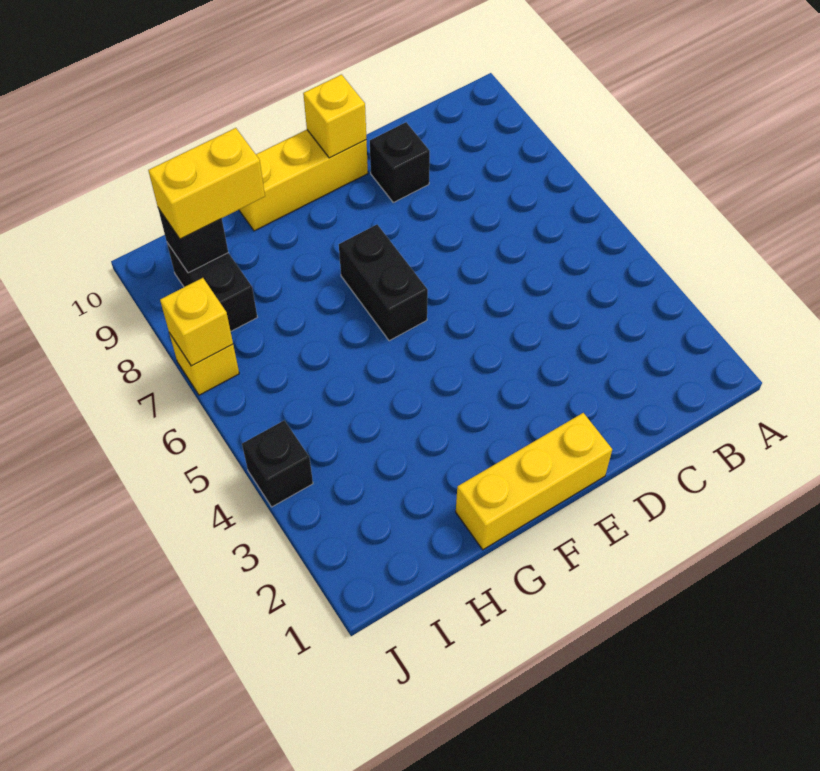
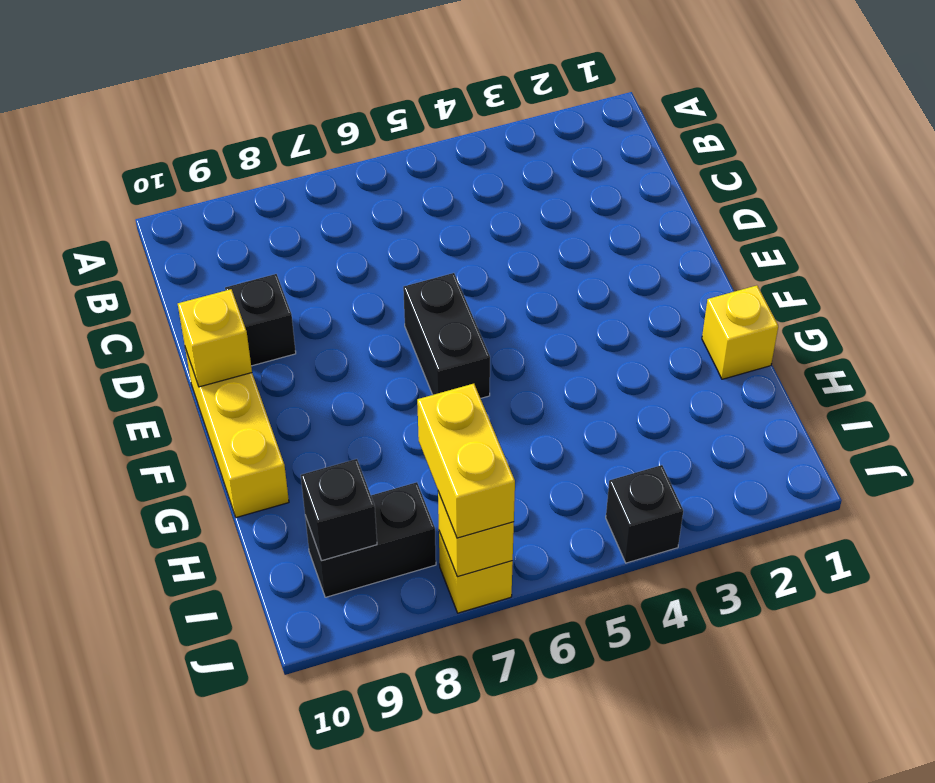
yellow brick E1:G1 level 1 -> yellow brick G1 level 1
black brick F6:F7 level 1 -> black brick E6:F6 level 1
yellow brick H9:I9 level 3 -> yellow brick I7:J7 level 3

